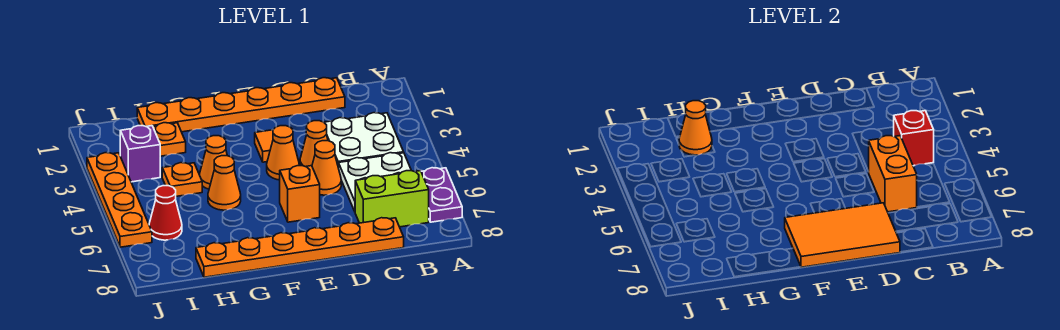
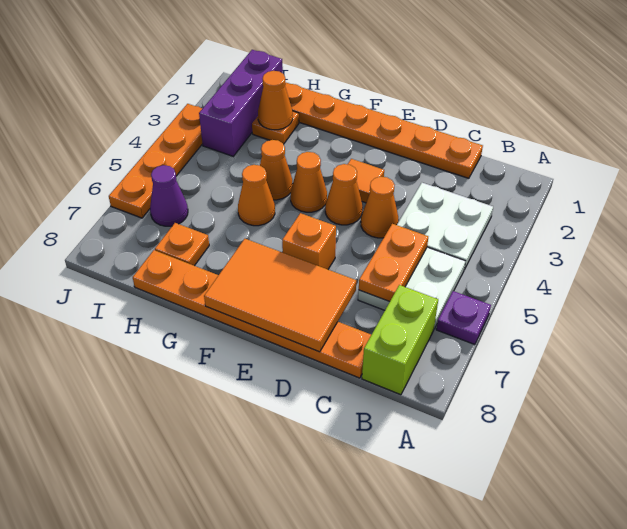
purple plate A6:A7 level 1 -> purple plate A6 level 1
red brick B4 level 2 -> none
lime brick B7:C7 level 1 -> lime brick B7:B8 level 1
orange brick C5:C6 level 2 -> orange plate C5:C6 level 2
orange cone D5 level 1 -> orange cone F4 level 1
orange plate H4 level 1 -> orange plate H7 level 1
purple brick I3 level 1 -> purple brick I1:I3 level 1
red cone I6 level 1 -> purple cone I6 level 1

